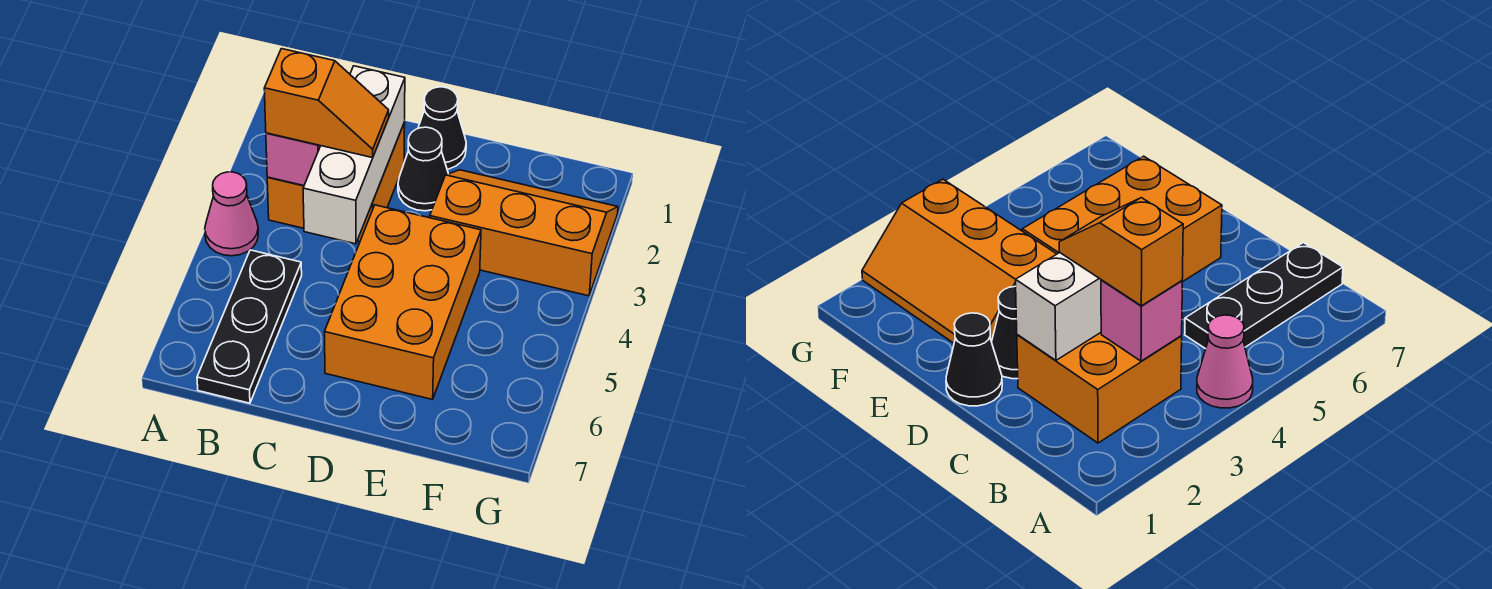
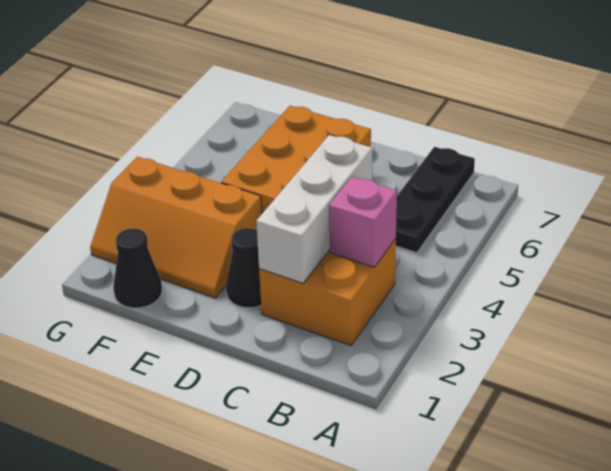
pink cone A4 level 1 -> none
orange slope B3:C3 level 3 top B -> none
black cone D1 level 1 -> black cone F1 level 1

